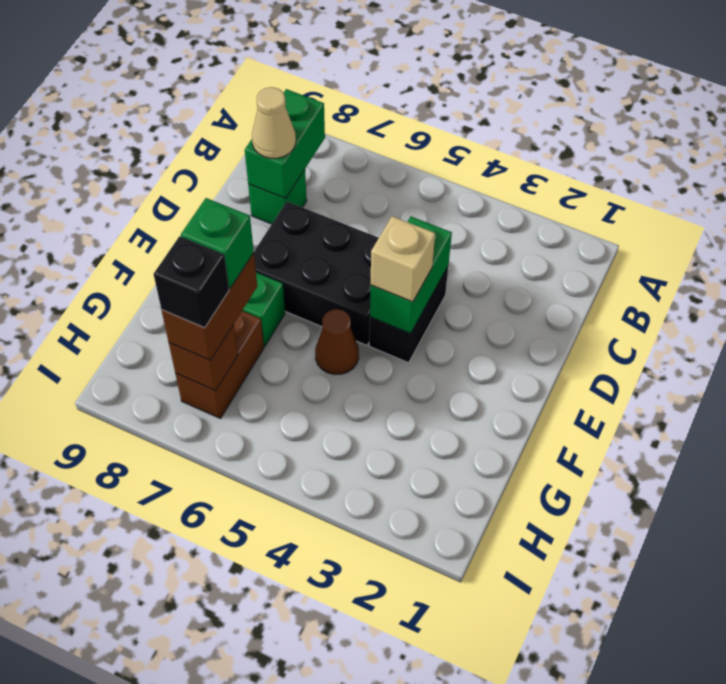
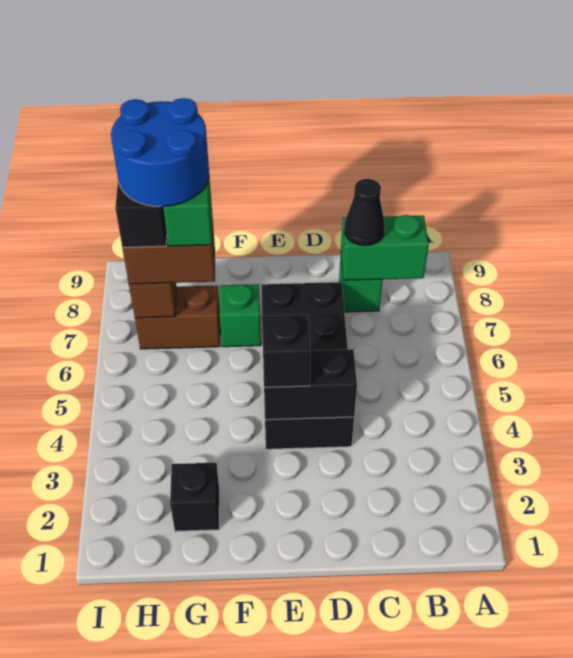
tan cone C8 level 3 -> black cone C8 level 3
green brick D4:E4 level 2 -> black brick D4:E4 level 2
tan brick E4 level 3 -> black brick E4 level 3
brown cone F5 level 1 -> none
none -> black brick G2 level 1
none -> blue round brick G7:H8 level 5

